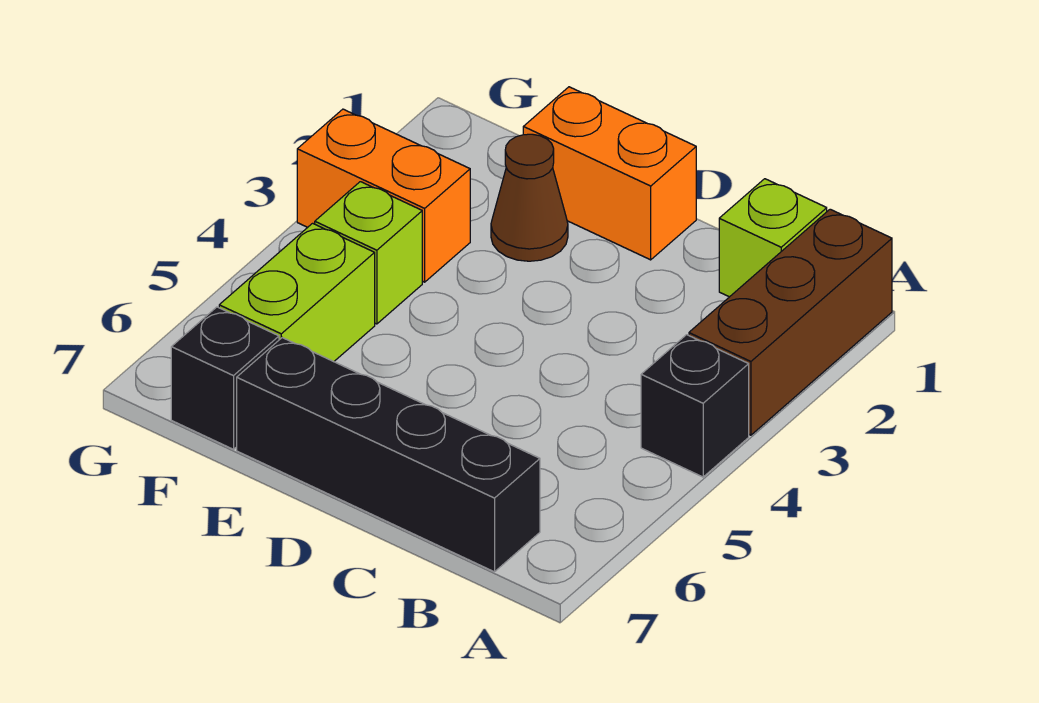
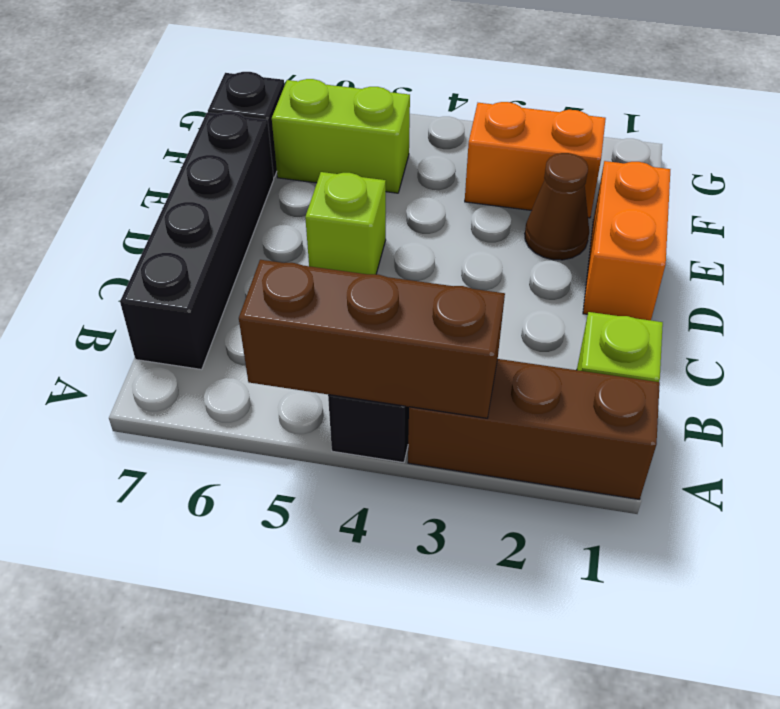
none -> brown brick A3:A5 level 2
orange brick F3:G3 level 1 -> orange brick F2:F3 level 1
lime brick F4 level 1 -> lime brick D5 level 1

